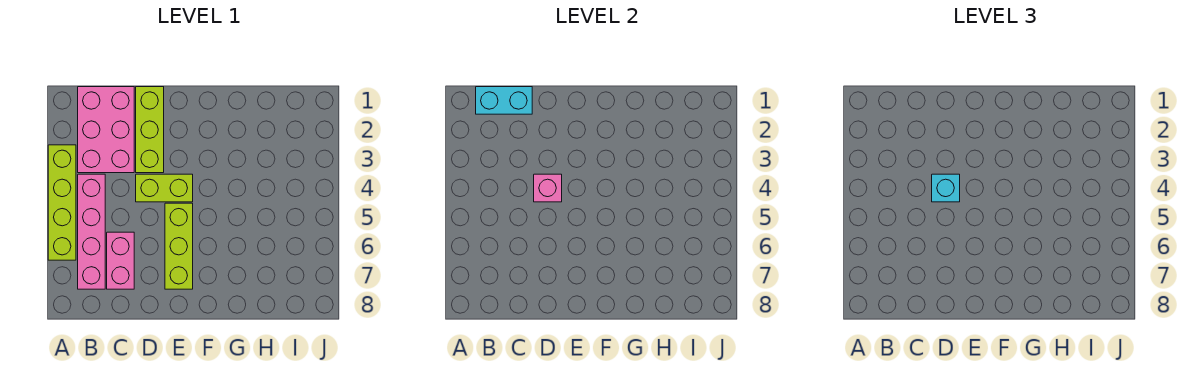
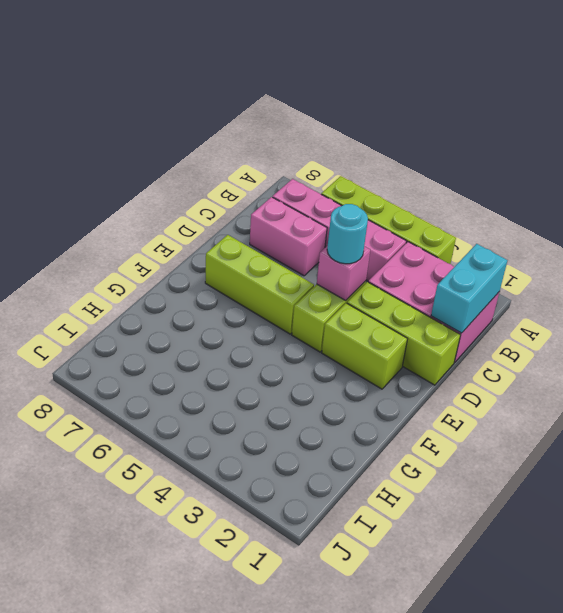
cyan brick D4 level 3 -> cyan round brick D4 level 3
none -> lime brick E2:E3 level 1

